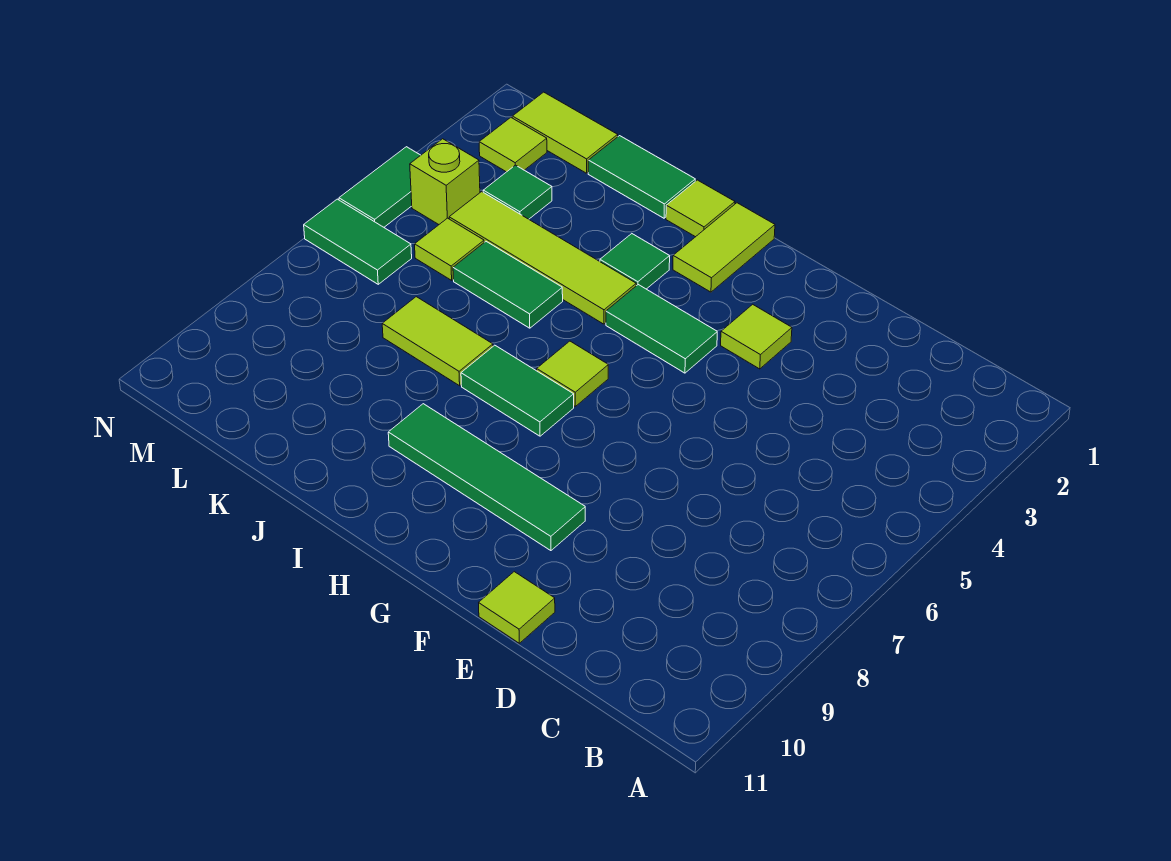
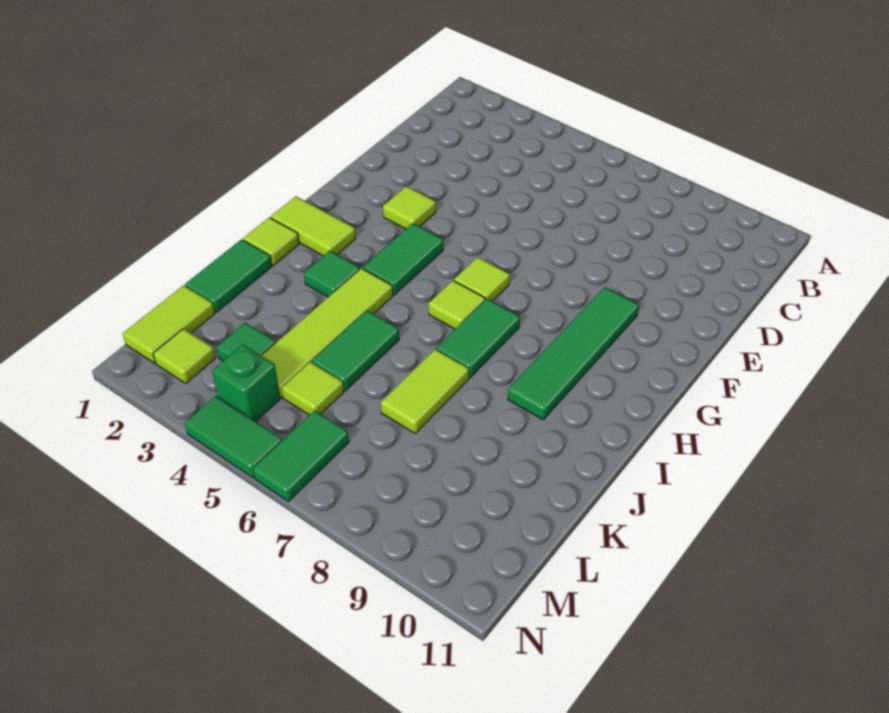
lime tile E11 level 1 -> lime tile G6 level 1
lime brick M4 level 1 -> green brick M4 level 1

